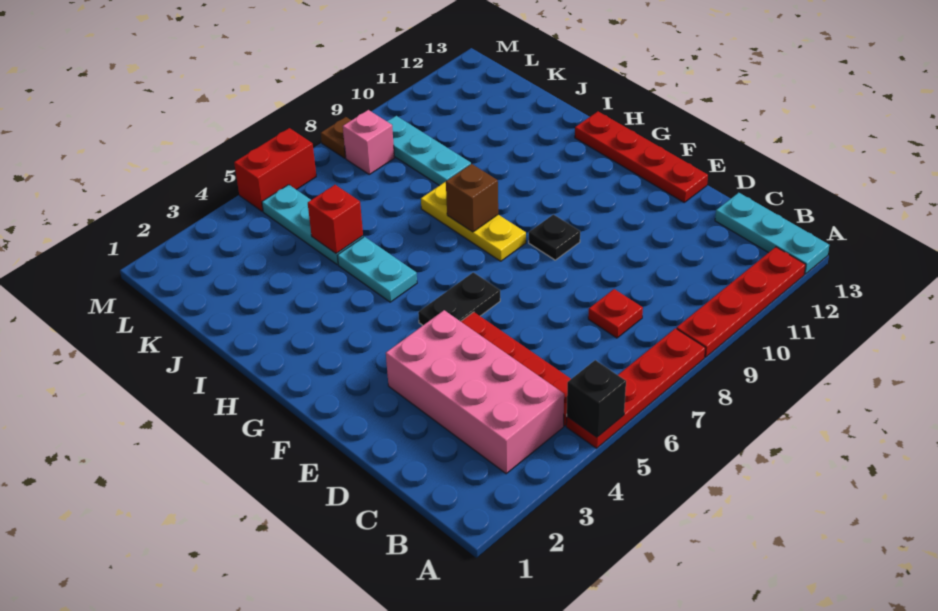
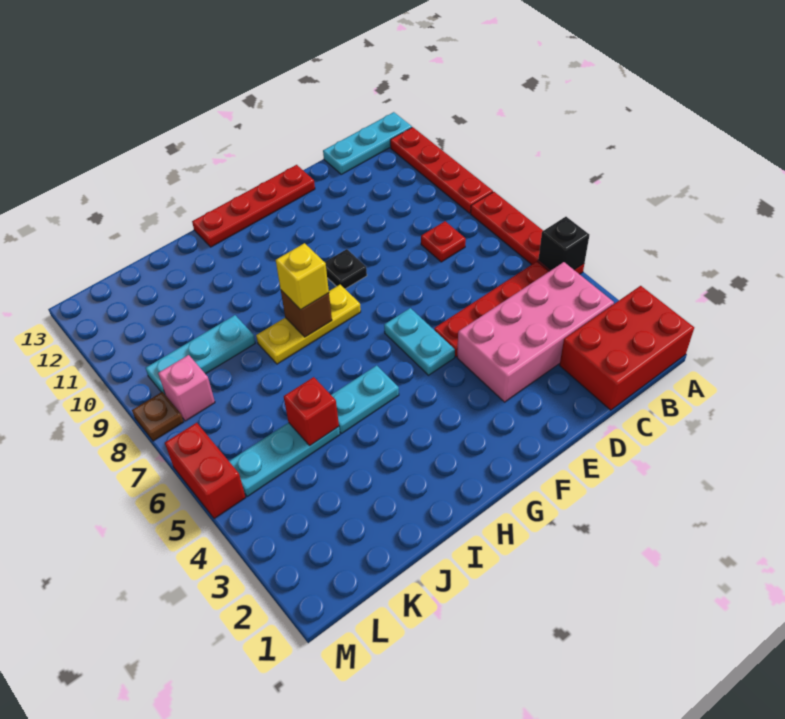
none -> red brick A1:C2 level 1
black plate F5:F6 level 1 -> cyan plate F5:F6 level 1
none -> yellow brick H8 level 3

